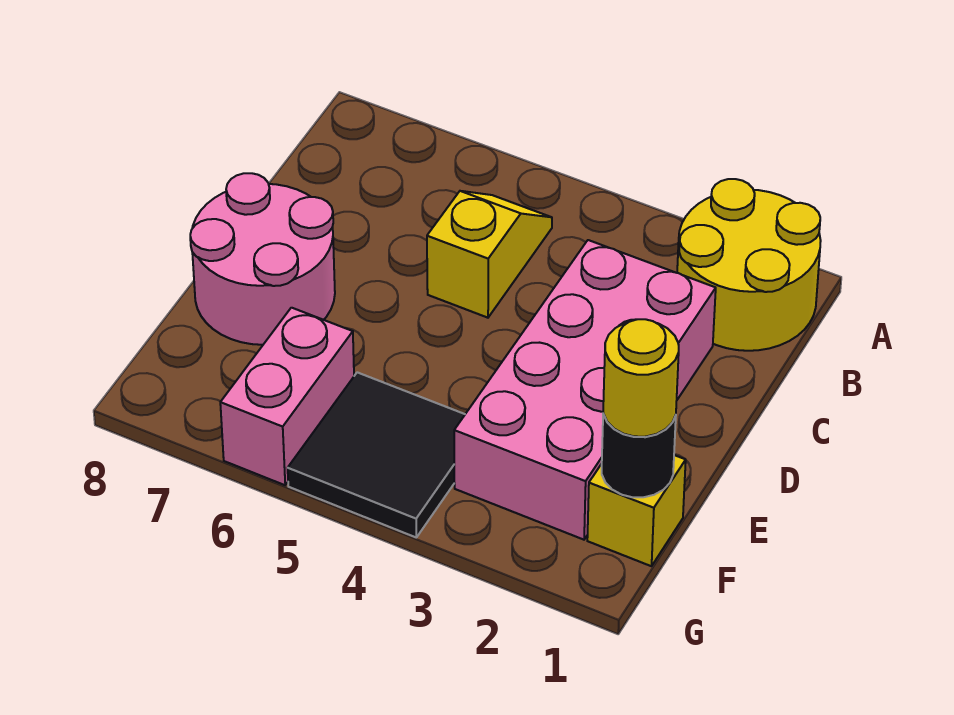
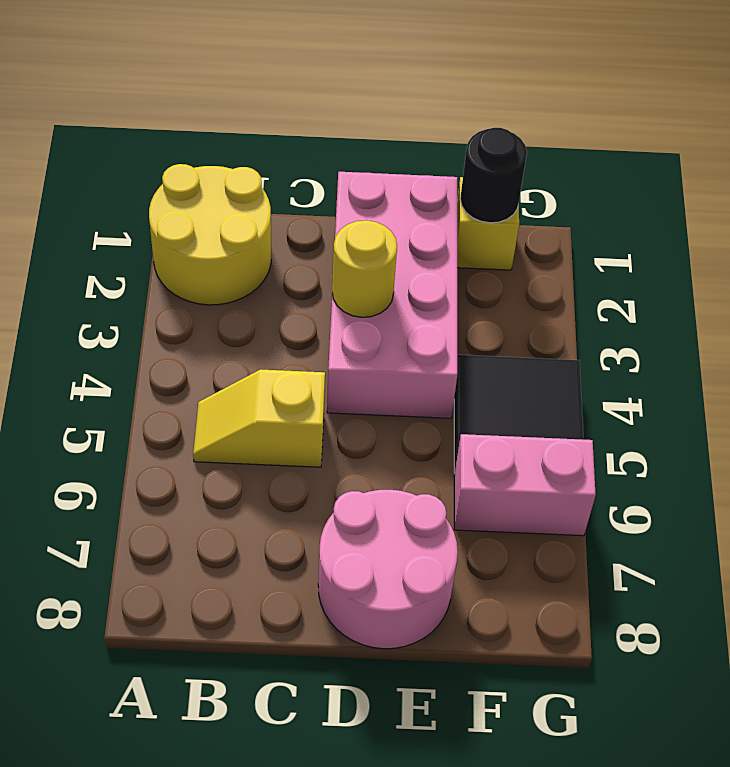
pink brick C2:F3 level 1 -> pink brick D1:E4 level 1
yellow round brick F1 level 3 -> yellow round brick D3 level 2

